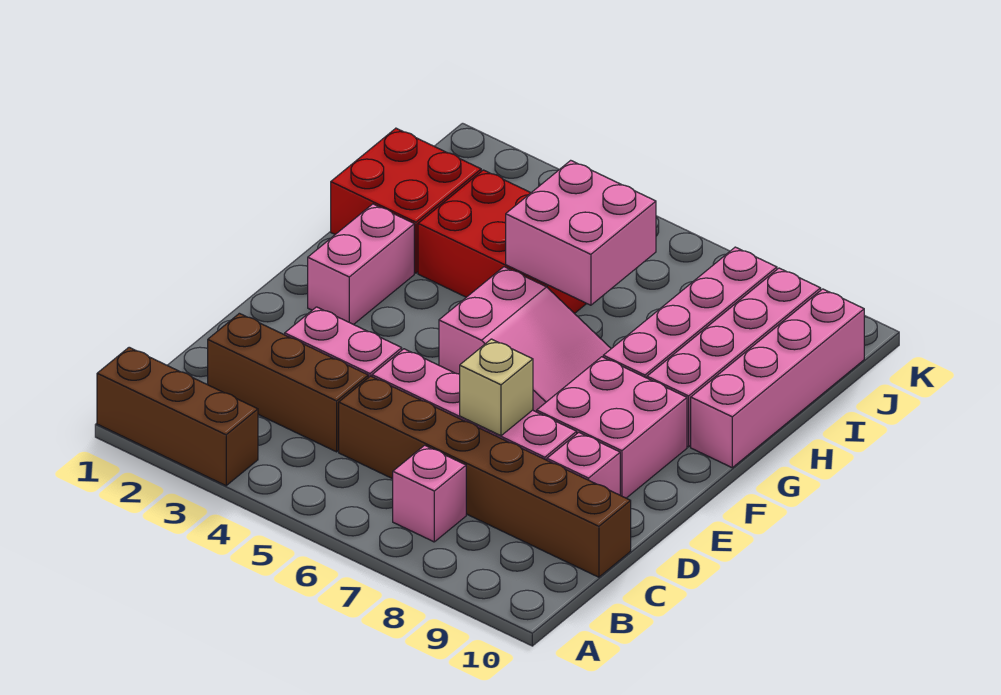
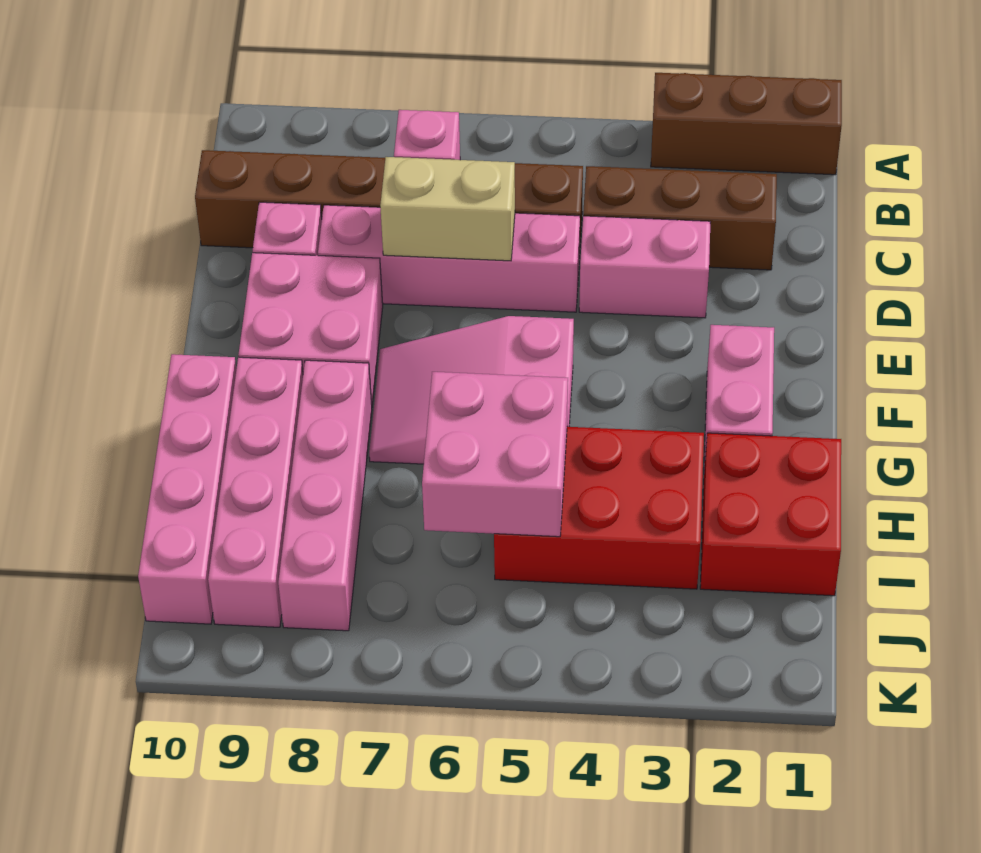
tan brick D7 level 2 -> tan brick D6:D7 level 2

